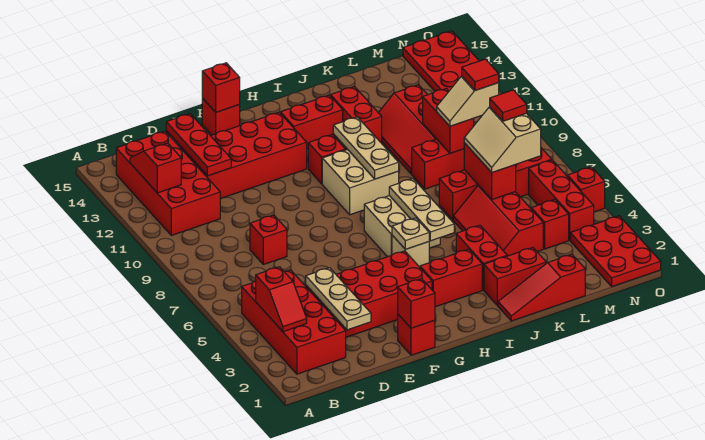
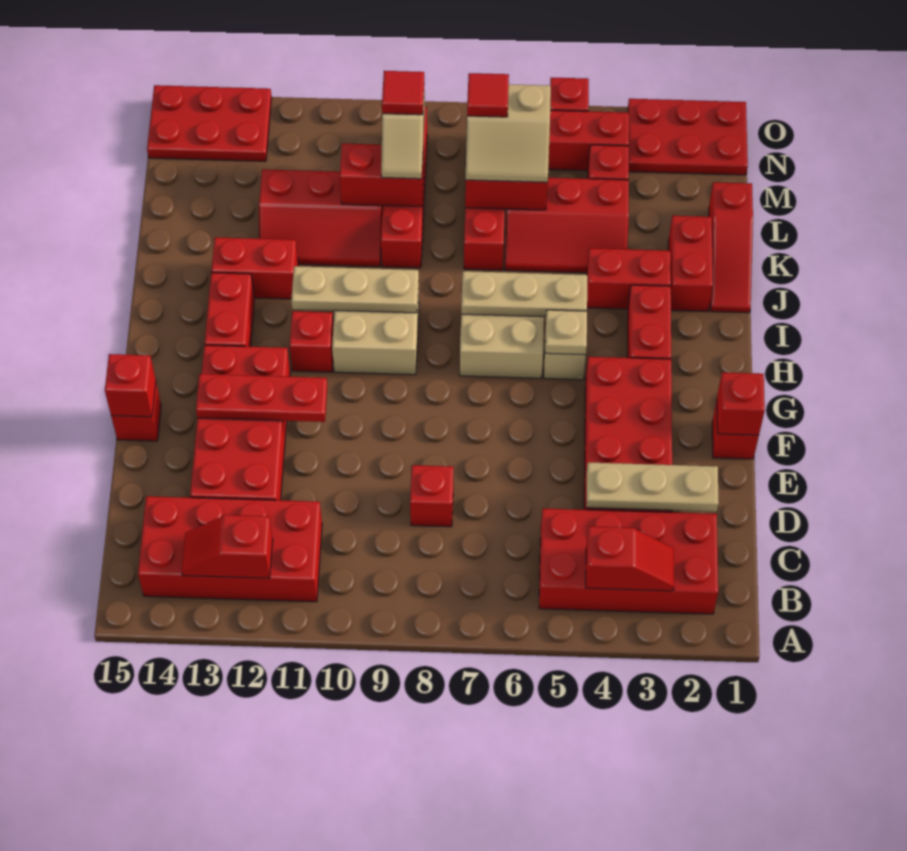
red plate D12:D14 level 2 -> red plate F11:F13 level 2

